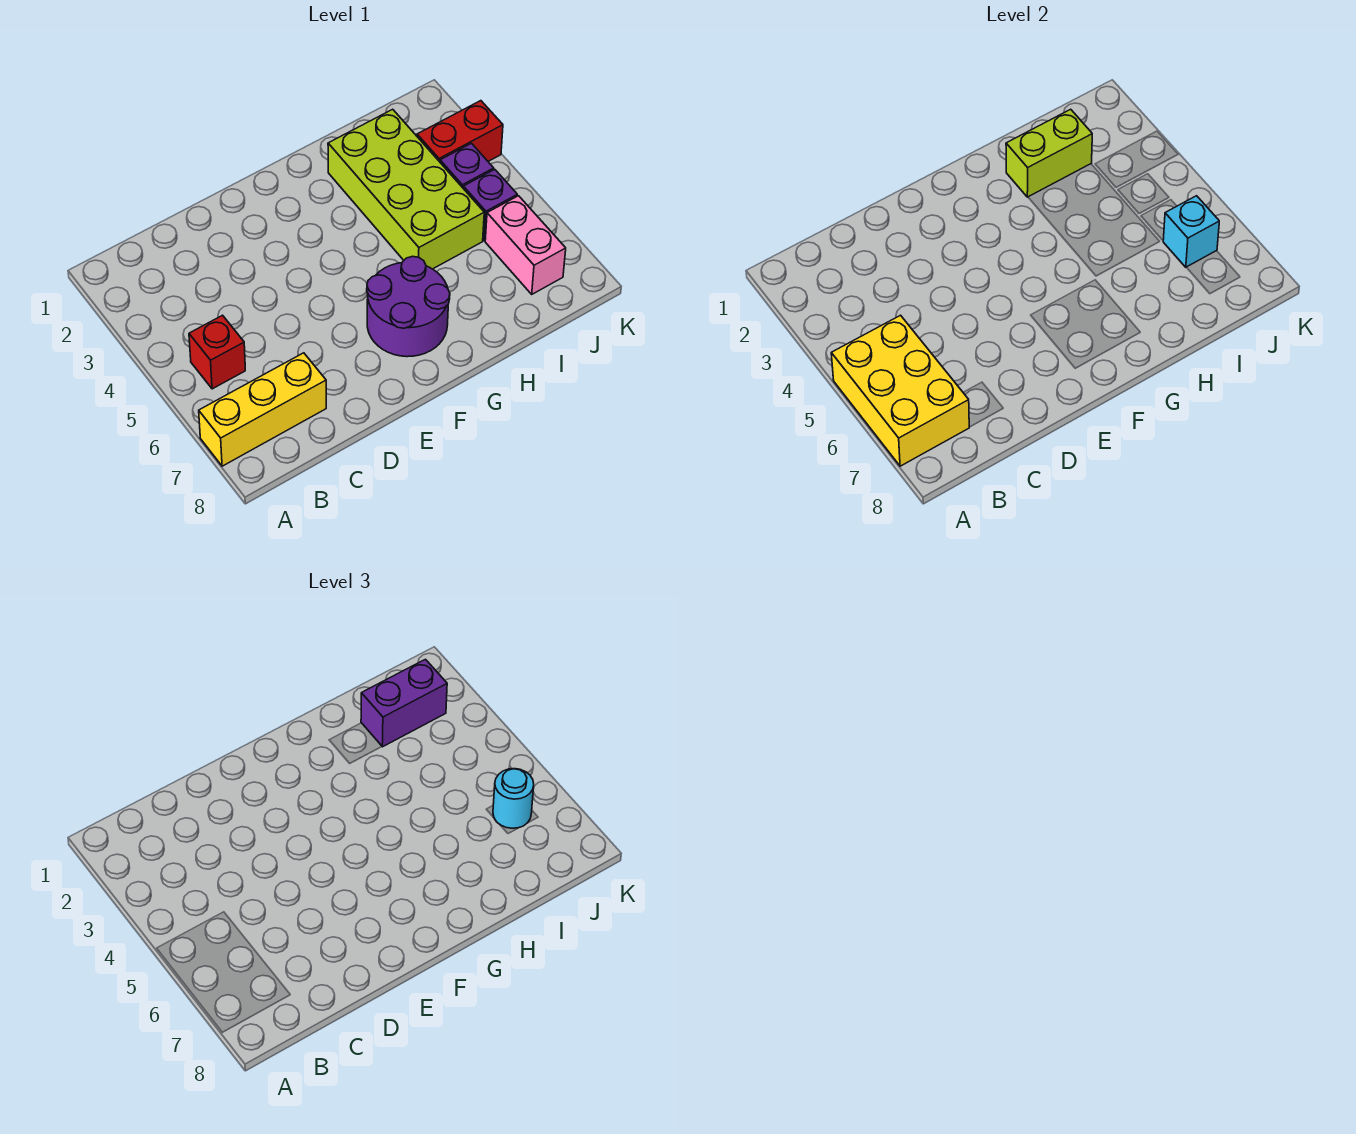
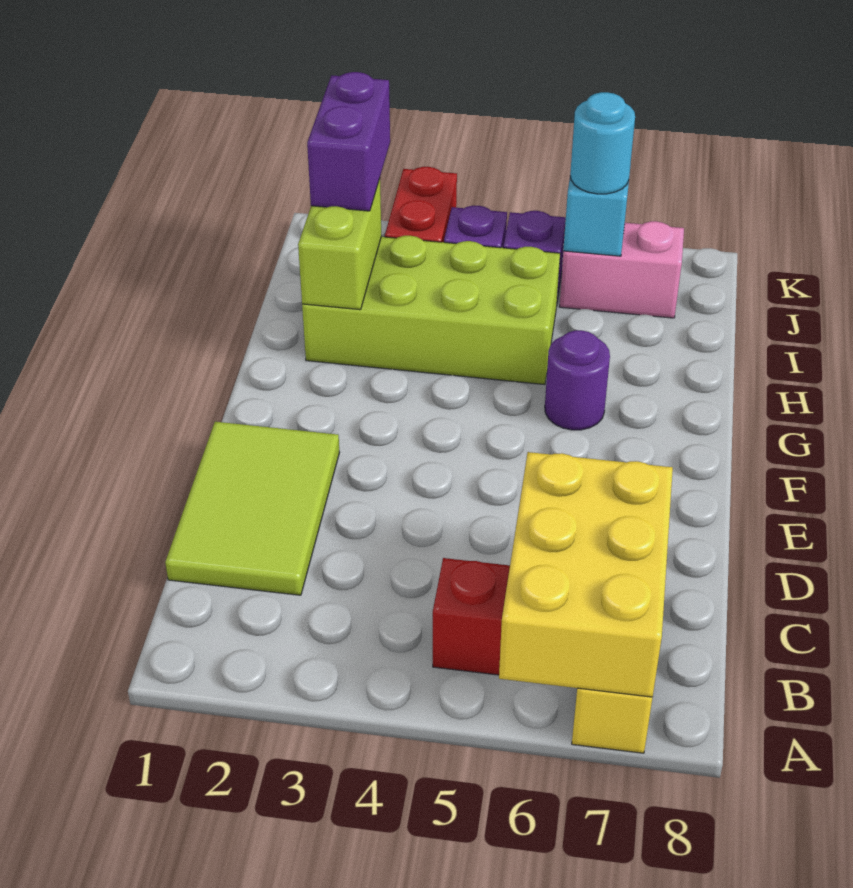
yellow brick A5:B7 level 2 -> yellow brick A6:C7 level 2
none -> lime tile C1:E2 level 1
purple round brick F6:G7 level 1 -> purple round brick G6 level 1

